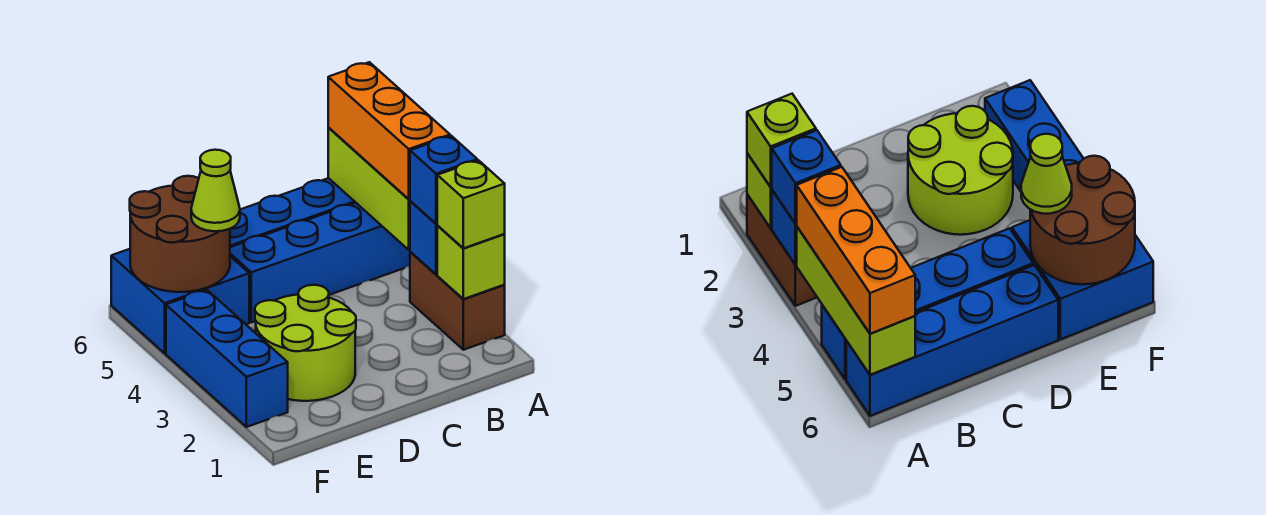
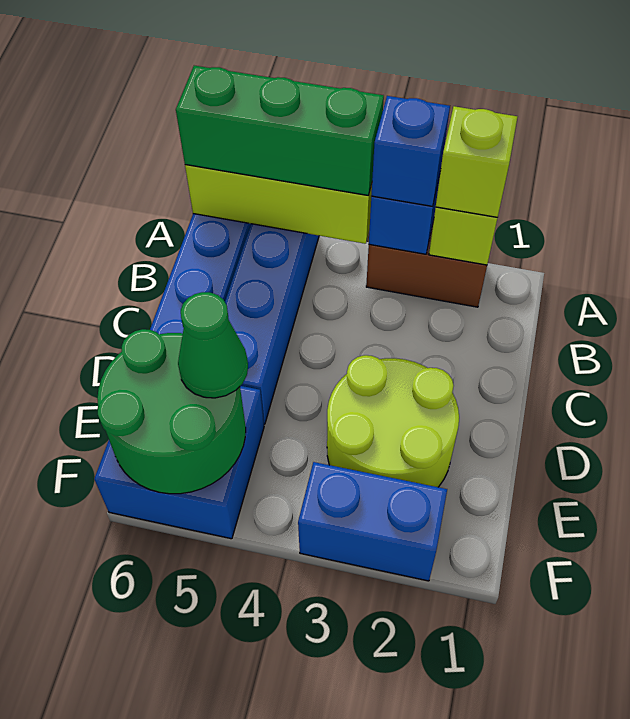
orange brick A4:A6 level 3 -> green brick A4:A6 level 3
brown round brick E5:F6 level 2 -> green round brick E5:F6 level 2
lime cone E5 level 3 -> green cone E5 level 3
blue brick F2:F4 level 1 -> blue brick F2:F3 level 1

